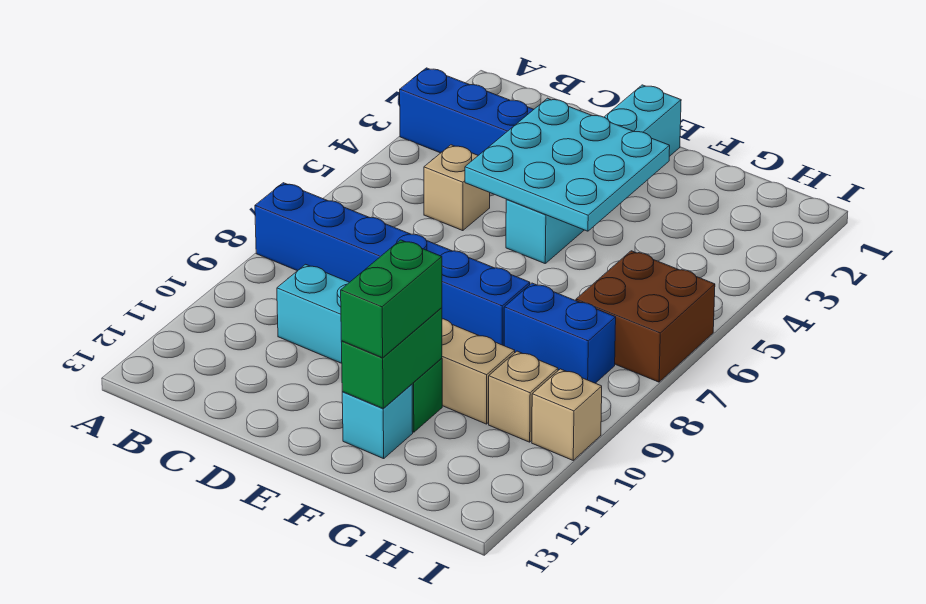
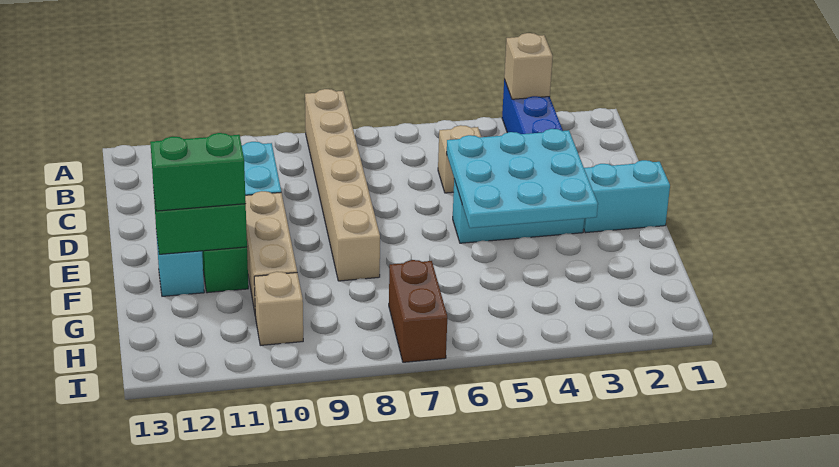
blue brick A8:F8 level 1 -> tan brick A8:F8 level 1
blue brick G8:H8 level 1 -> none
brown brick H6:I7 level 1 -> brown brick H7:I7 level 1
tan brick I10 level 1 -> tan brick A3 level 2

